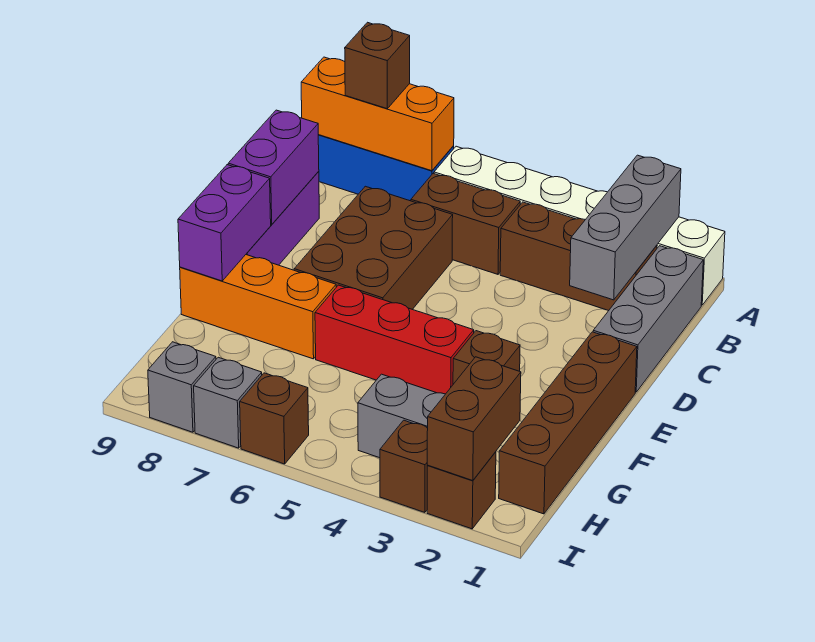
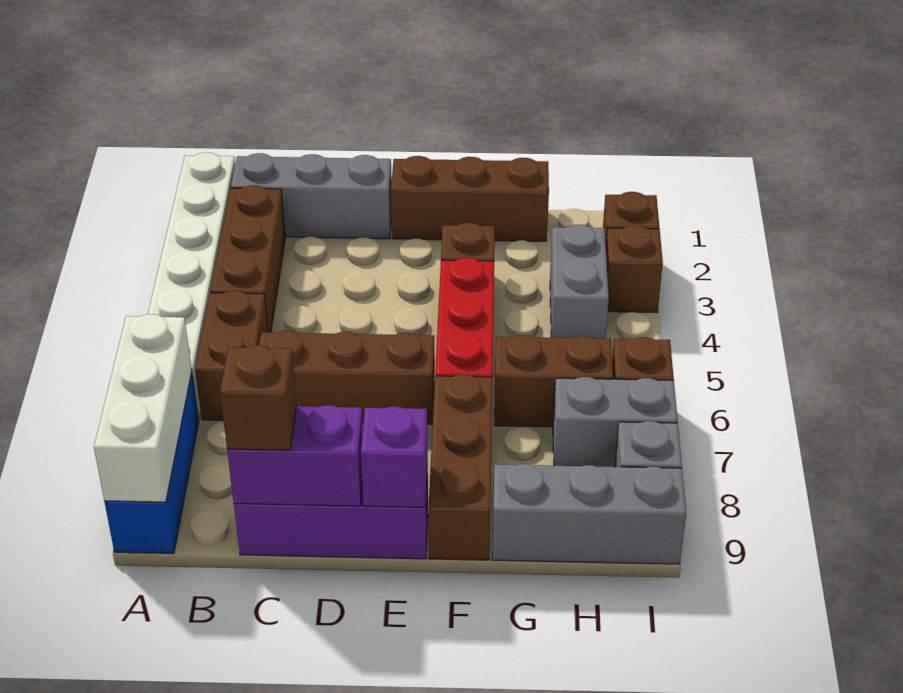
grey brick A2:C2 level 2 -> grey brick G9:I9 level 1
orange brick A7:A9 level 2 -> white brick A7:A9 level 2
brown brick A8 level 3 -> brown brick C9 level 3
brown brick C6:E7 level 1 -> brown brick C6:E6 level 1
brown brick E1:H1 level 1 -> brown brick E1:G1 level 1
purple brick E9:F9 level 2 -> purple brick E9 level 2
orange brick F7:F9 level 1 -> brown brick F7:F9 level 1
brown brick H2:I2 level 2 -> brown brick G6:H6 level 1
grey brick I7 level 1 -> grey brick H7:I7 level 1

